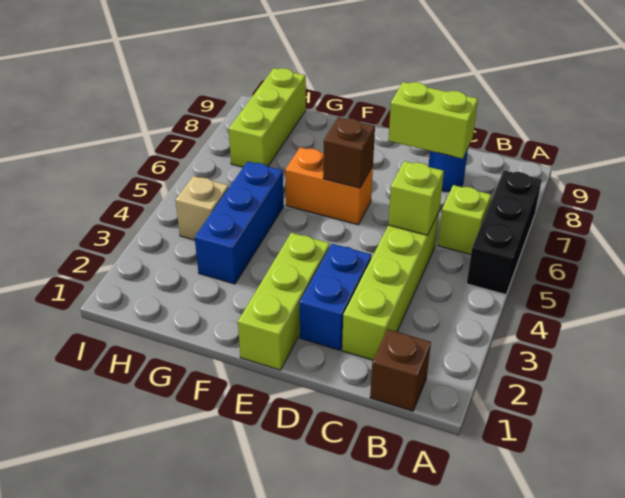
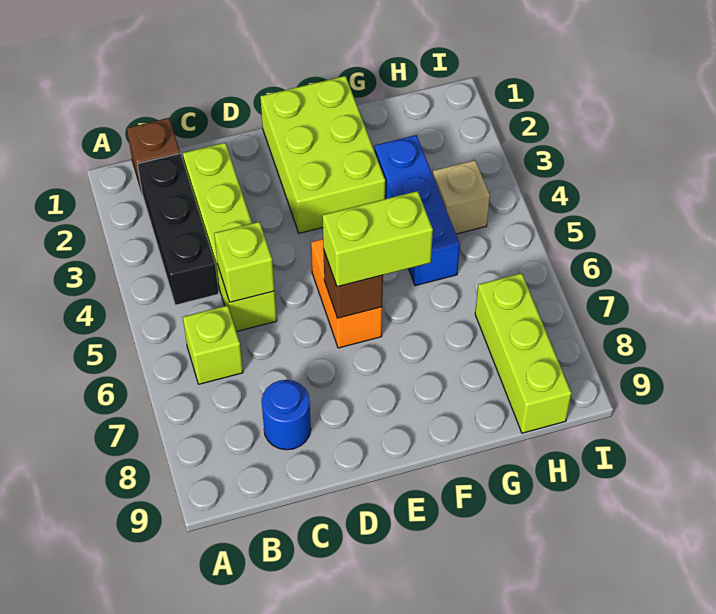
black brick A5:A7 level 1 -> black brick B2:B4 level 1
lime brick C8:D8 level 2 -> lime brick E6:F6 level 3
blue brick D2:D3 level 1 -> none
lime brick E1:E3 level 1 -> lime brick E1:F3 level 1
orange brick E6:F6 level 1 -> orange brick E5:E6 level 1

